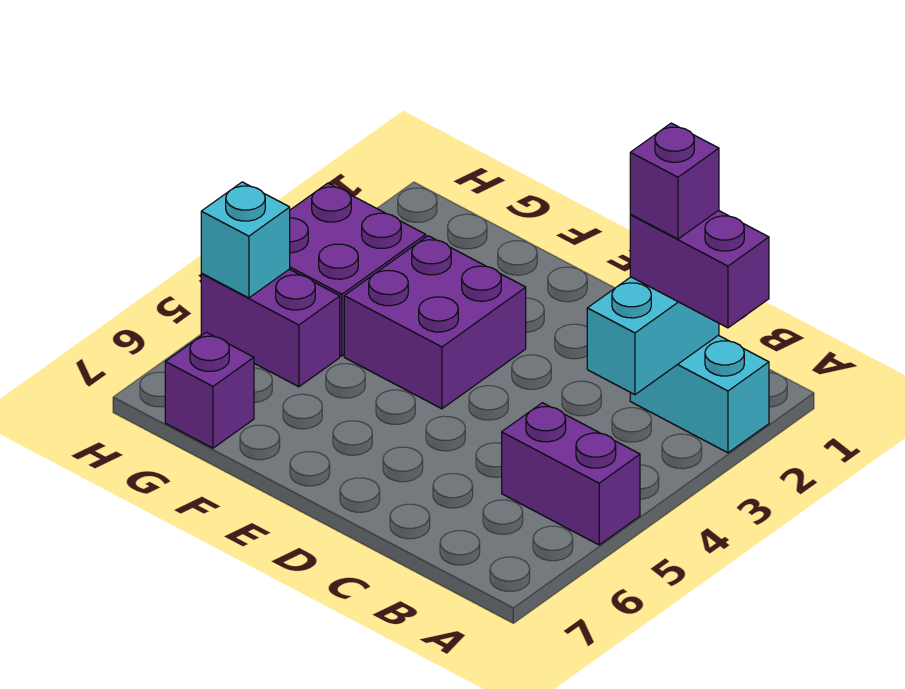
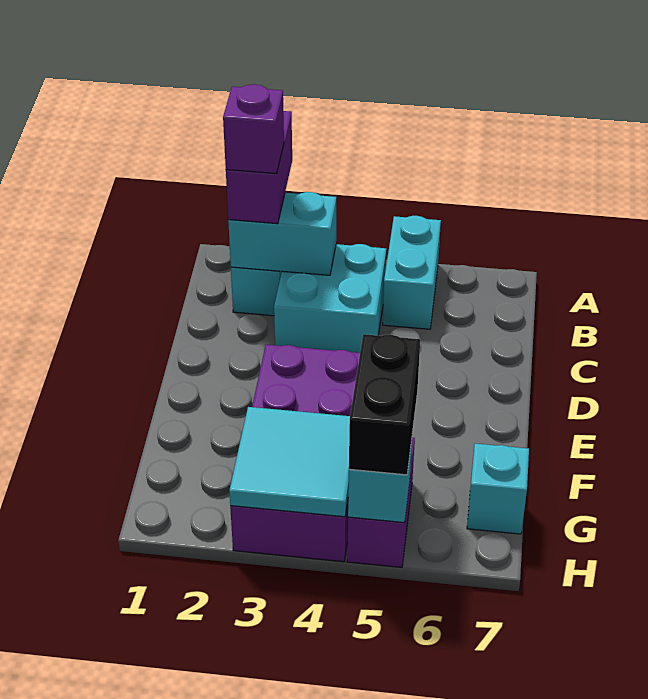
purple brick A5:B5 level 1 -> cyan brick A5:B5 level 1
none -> cyan brick B3:C4 level 1
none -> cyan tile G3:H4 level 2
none -> black brick G5:H5 level 3
purple brick G7 level 1 -> cyan brick G7 level 1

